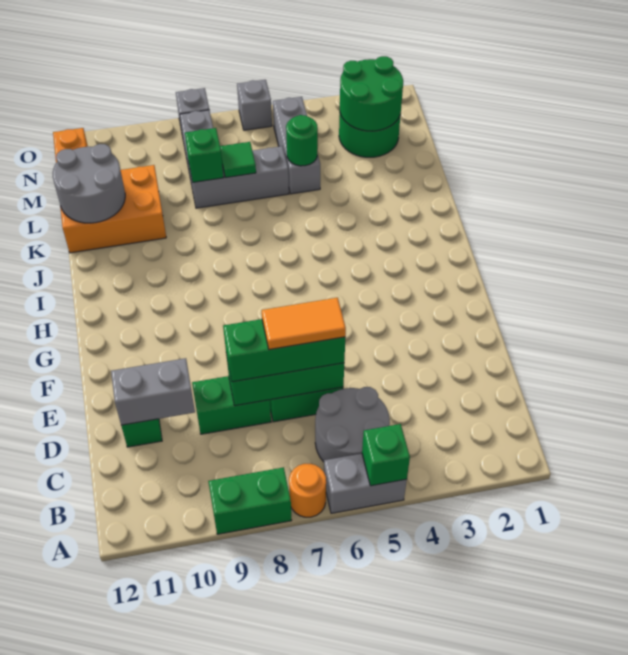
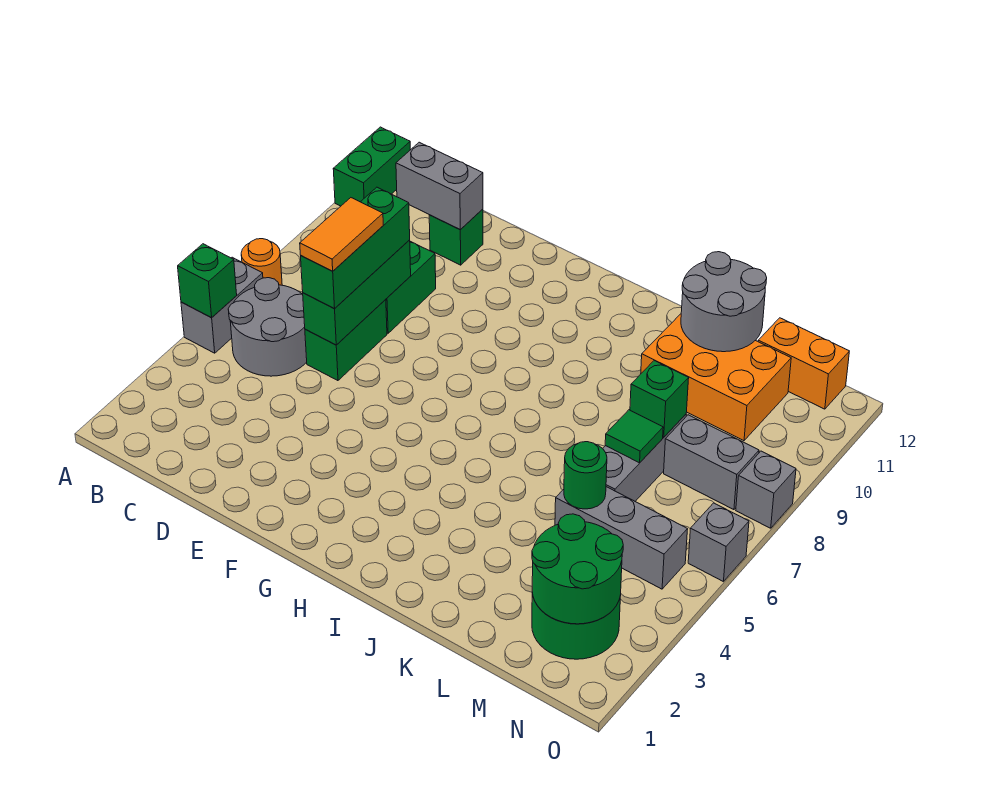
green brick A8:A9 level 1 -> green brick A11:A12 level 1
grey brick D10:D11 level 2 -> grey brick C11:D11 level 2
orange brick K10:L12 level 1 -> orange brick K10:M11 level 1

